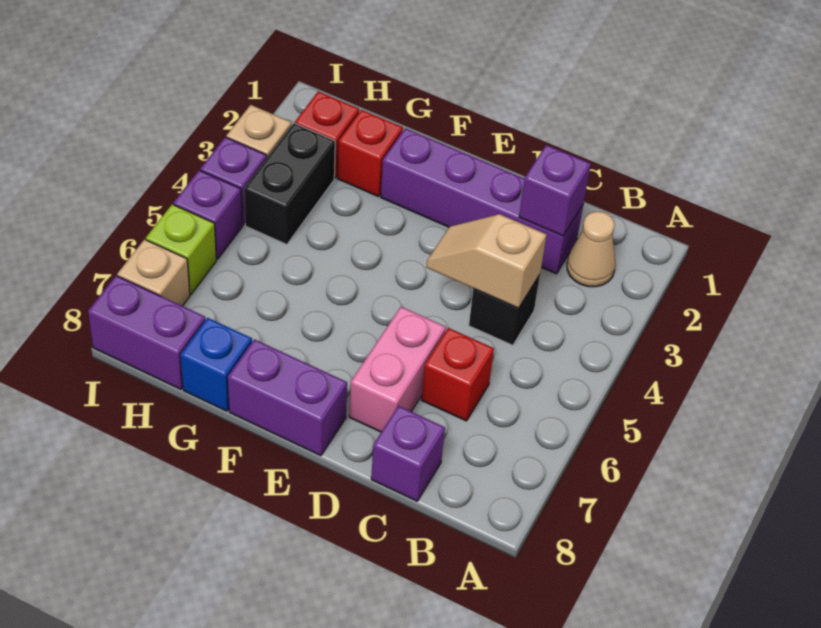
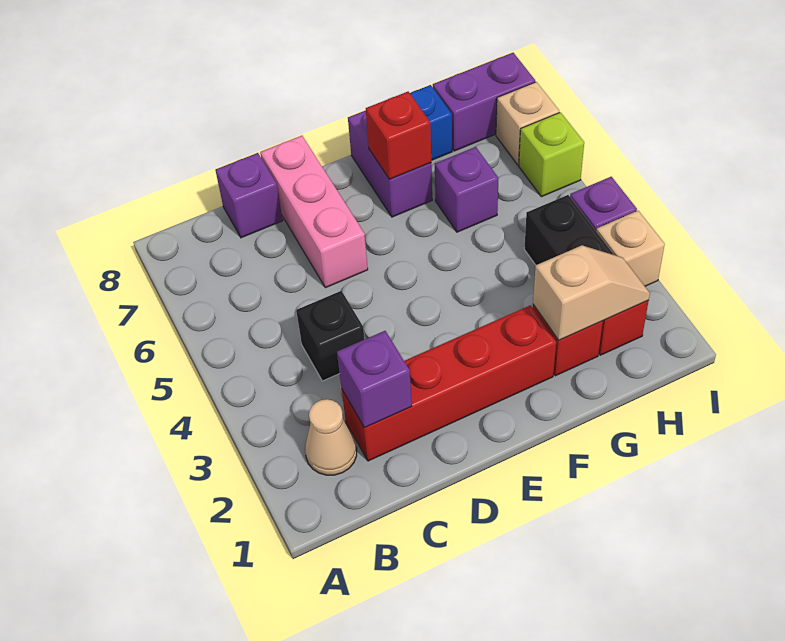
purple brick C2:F2 level 1 -> red brick C2:F2 level 1
tan slope C4:D4 level 2 top C -> tan slope G2:H2 level 2 top G
red brick C6 level 1 -> red brick F7 level 2
pink brick D6:D7 level 1 -> pink brick D6:D8 level 1
purple brick E8:F8 level 1 -> purple brick F7:F8 level 1
purple brick I5 level 1 -> purple brick G6 level 1

